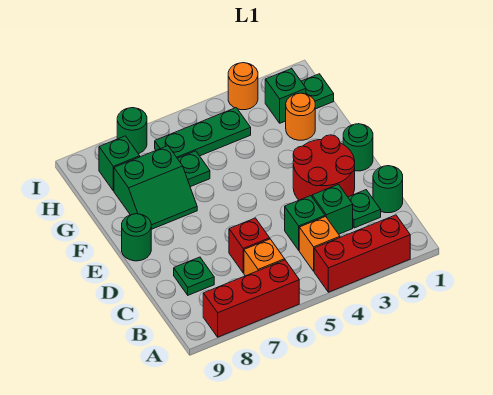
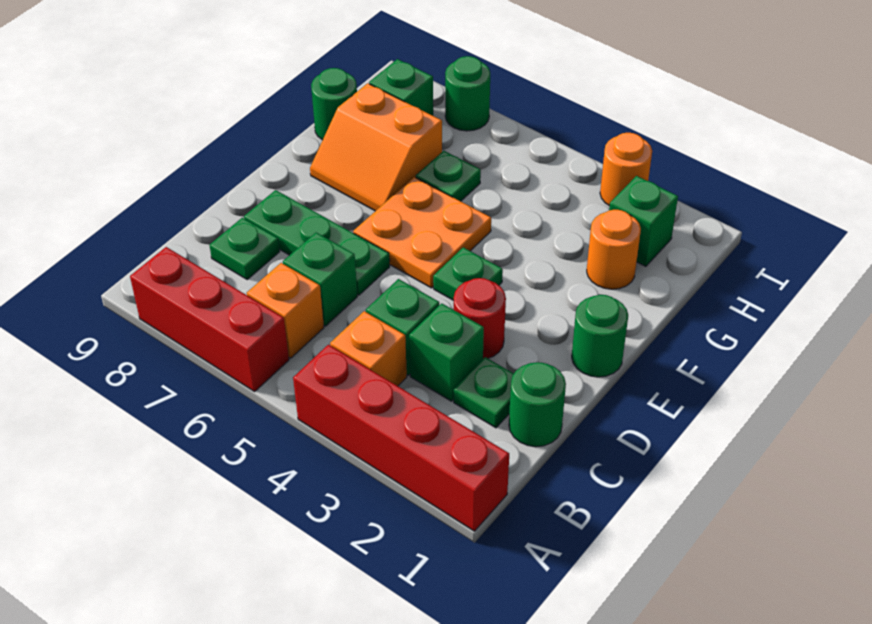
red brick A2:A4 level 1 -> red brick A1:A4 level 1
red brick C6 level 1 -> green brick C6 level 1
red round brick D2:E3 level 1 -> red round brick D3 level 1
none -> orange plate E5:F6 level 1
green round brick E9 level 1 -> green round brick G9 level 1
green slope F7:G8 level 1 top G -> orange slope F7:G8 level 1 top G
green plate H1 level 1 -> green plate E4 level 1
green plate H4:H6 level 1 -> green plate D6:D8 level 1

